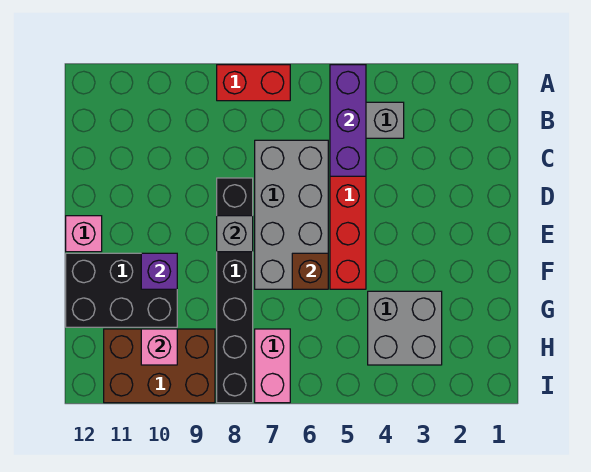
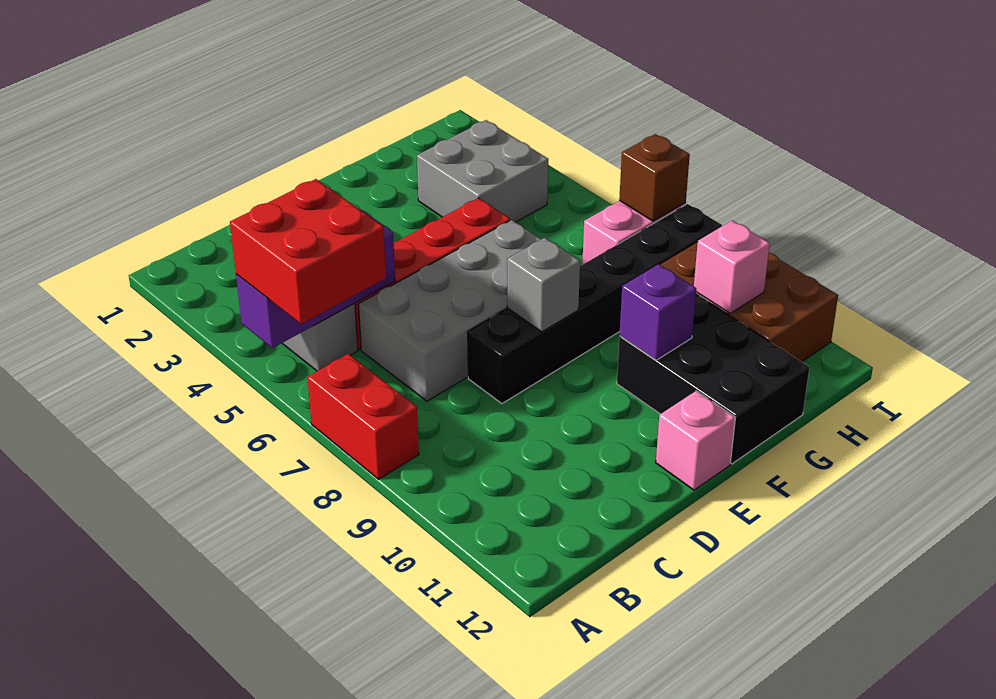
none -> red brick A5:B6 level 3
brown brick F6 level 2 -> brown brick I7 level 2

